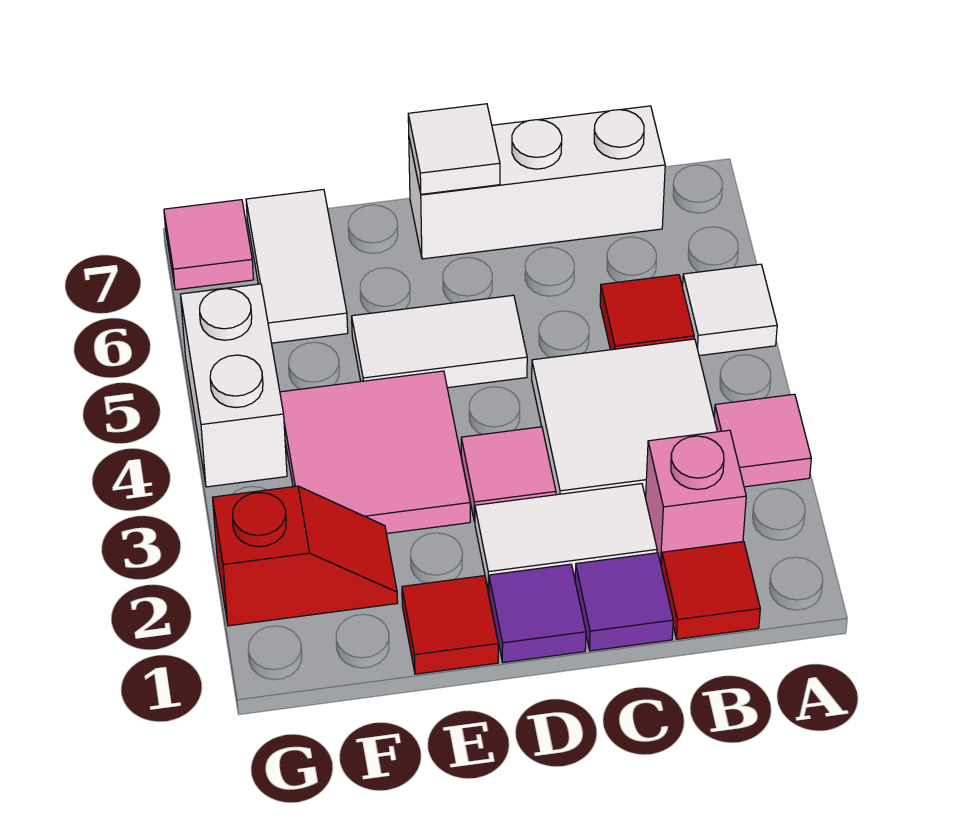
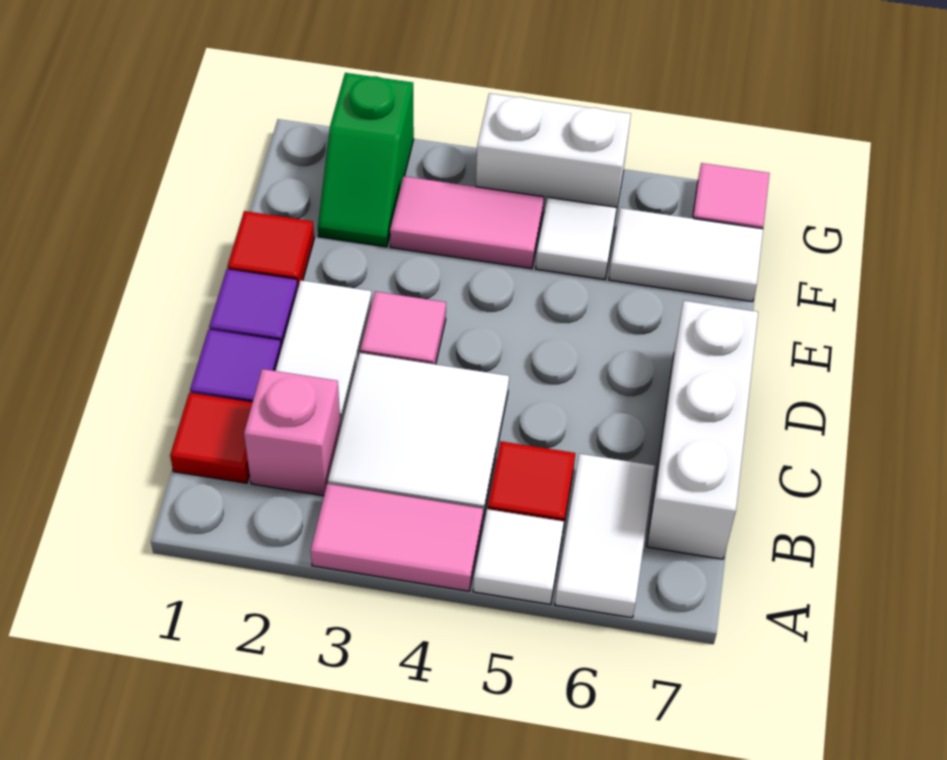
pink tile A3 level 1 -> pink tile A3:A4 level 1
white tile D5:E5 level 1 -> white tile A6:B6 level 1
white tile D7 level 2 -> white tile F5 level 1
pink tile E3:F4 level 1 -> pink tile F3:F4 level 1
red slope F2:G2 level 1 top G -> green slope F2:G2 level 1 top G

